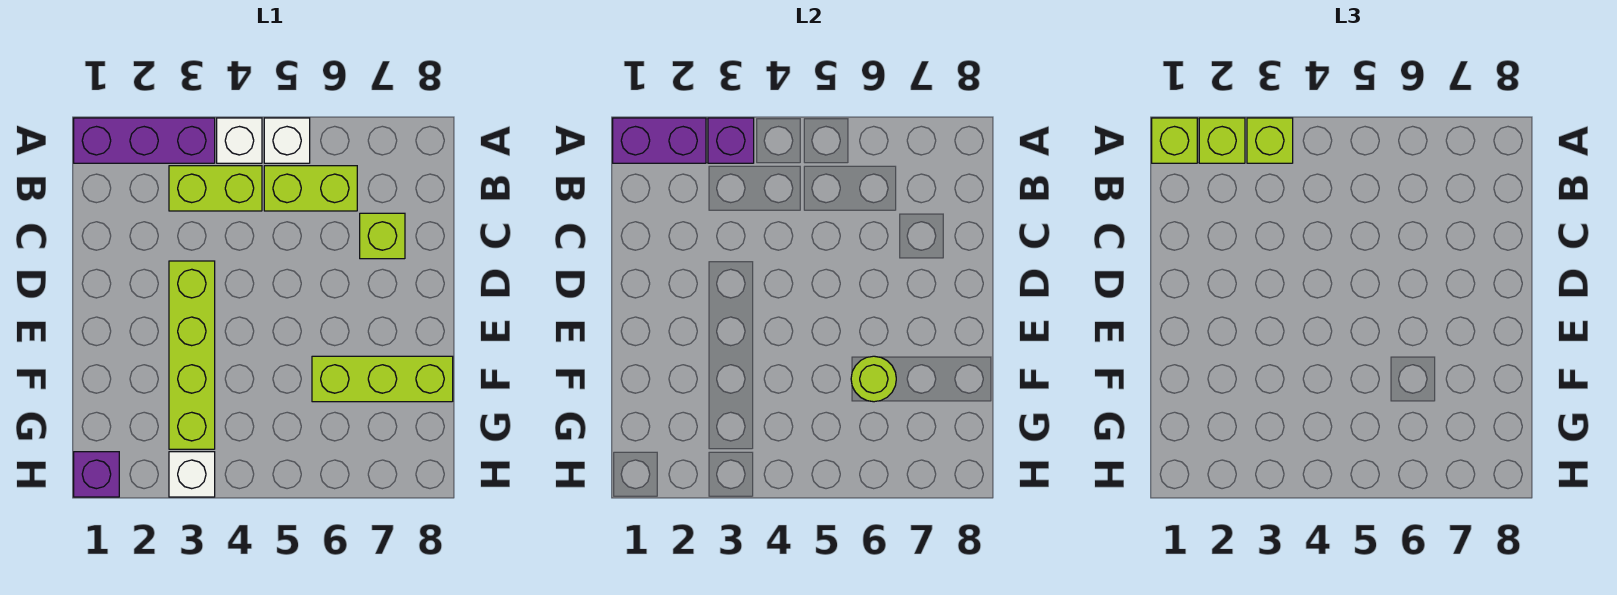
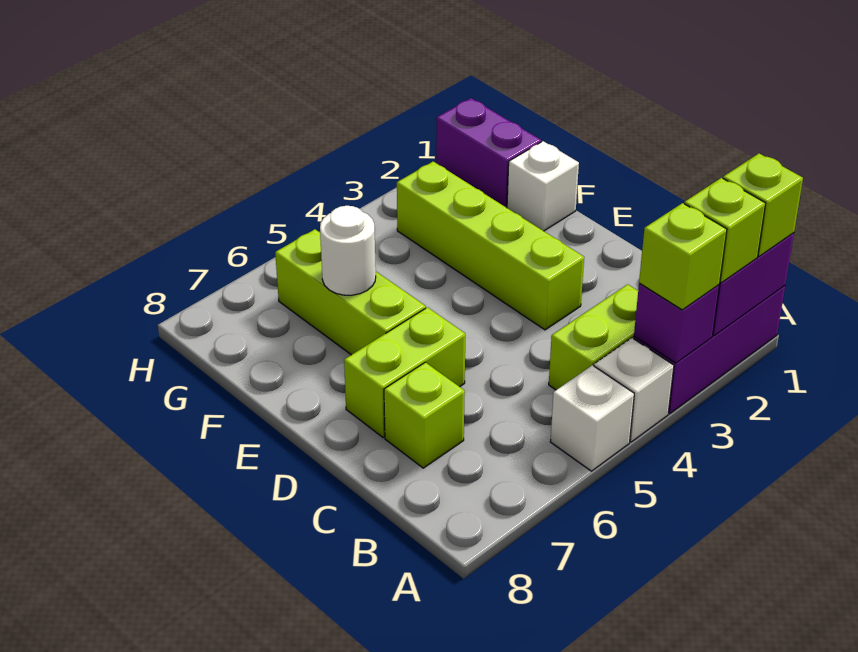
lime brick B5:B6 level 1 -> lime brick D6:D7 level 1
lime brick F6:F8 level 1 -> lime brick E6:G6 level 1
lime round brick F6 level 2 -> white round brick F6 level 2
purple brick H1 level 1 -> purple brick G1:H1 level 1
white brick H3 level 1 -> white brick F1 level 1

